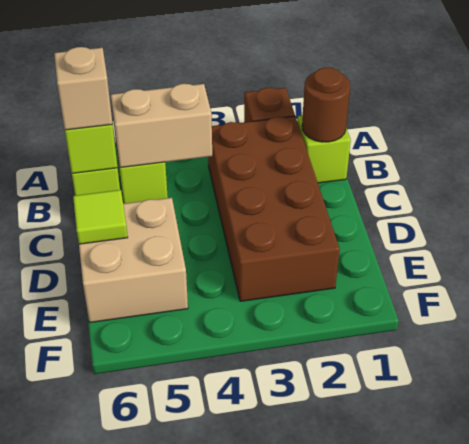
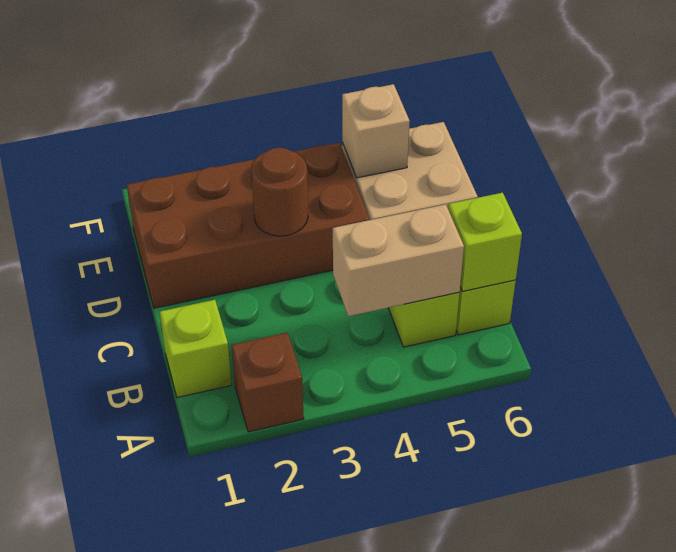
brown round brick B1 level 2 -> brown round brick D3 level 2
brown brick B2:E3 level 1 -> brown brick D1:E4 level 1
tan brick B6 level 3 -> tan brick E5 level 2
lime tile D6 level 2 -> none

